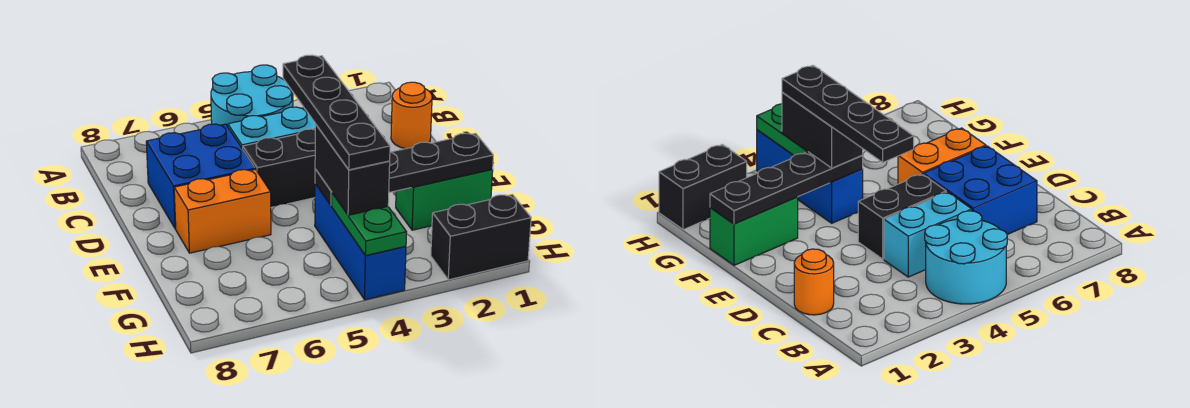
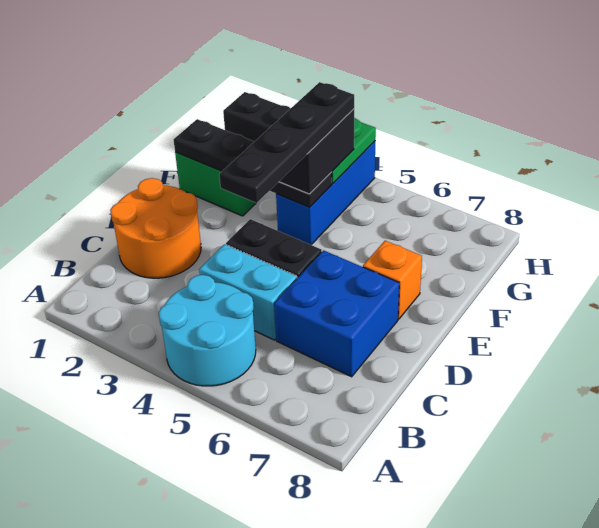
orange round brick C1 level 1 -> orange round brick C1:D2 level 1
orange brick E6:E7 level 1 -> orange brick E7 level 1

